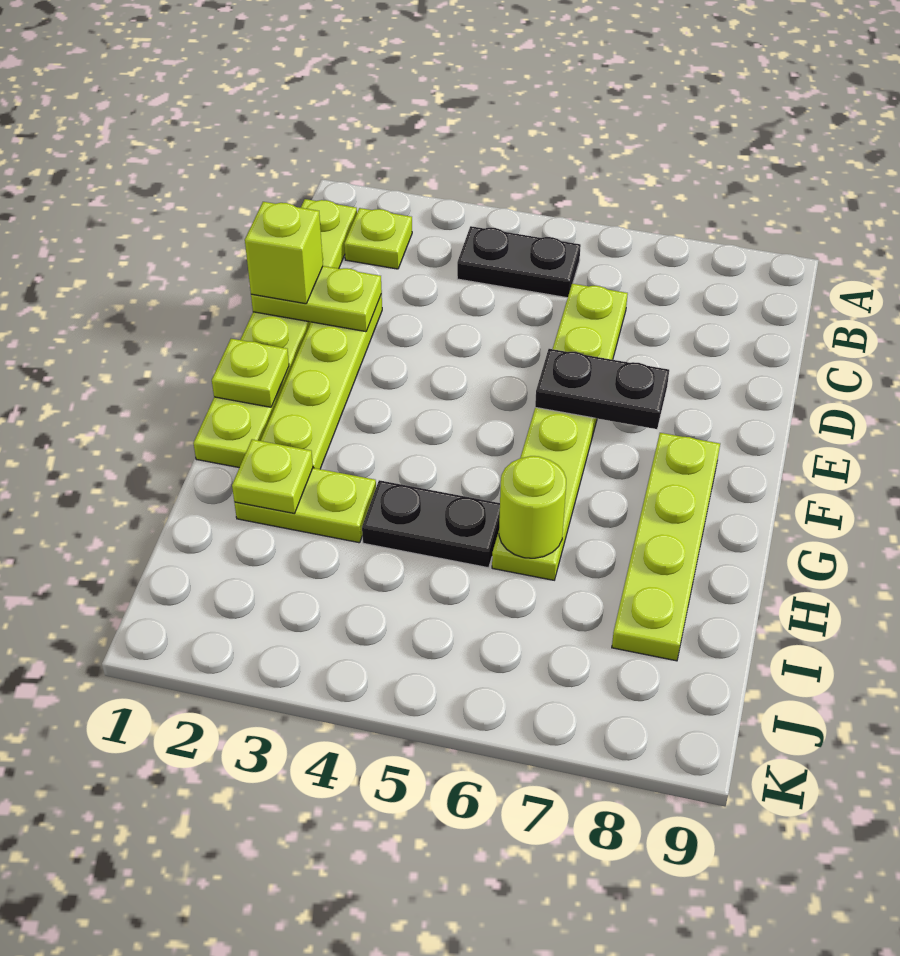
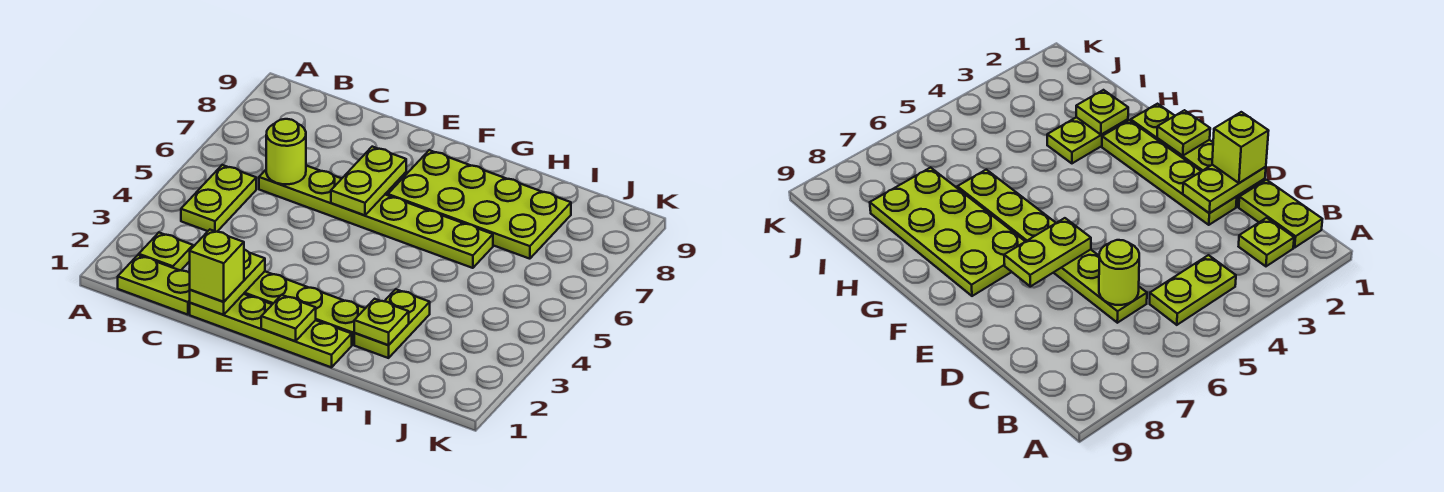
black plate B4:B5 level 1 -> lime plate B4:B5 level 1
black plate E6:E7 level 2 -> lime plate E6:E7 level 2
lime plate F8:I8 level 1 -> lime plate F7:I8 level 1
black plate H4:H5 level 1 -> none
lime round brick H6 level 2 -> lime round brick C6 level 2

